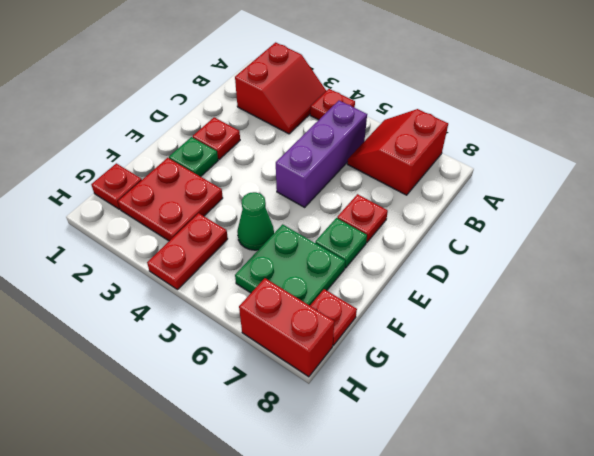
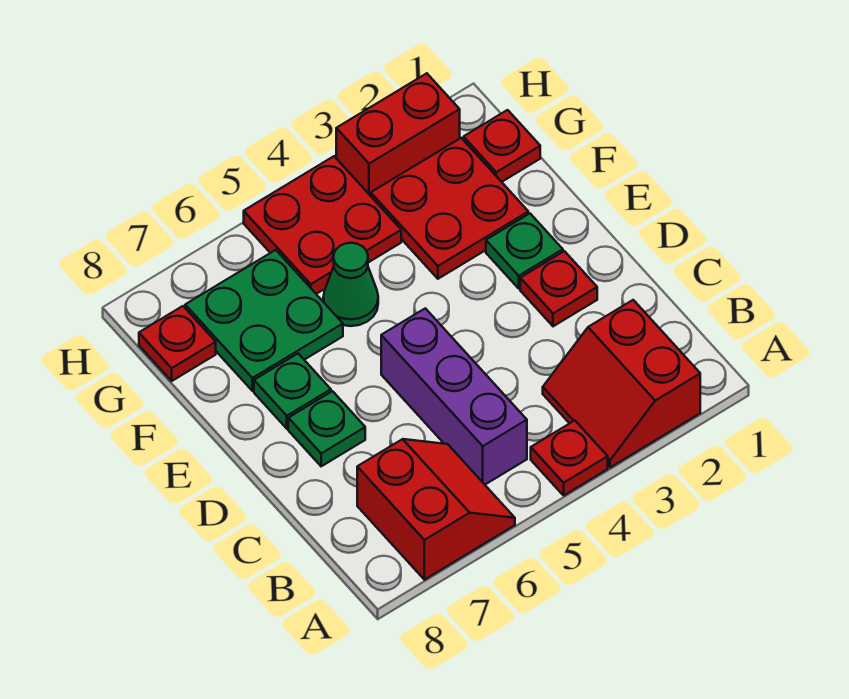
red plate D7 level 1 -> green plate D7 level 1
red plate G4:H4 level 1 -> red plate G4:H5 level 1
red brick H7:H8 level 1 -> red brick H2:H3 level 1

